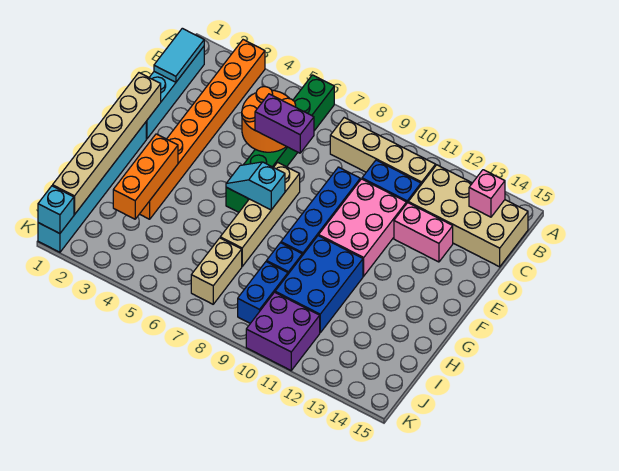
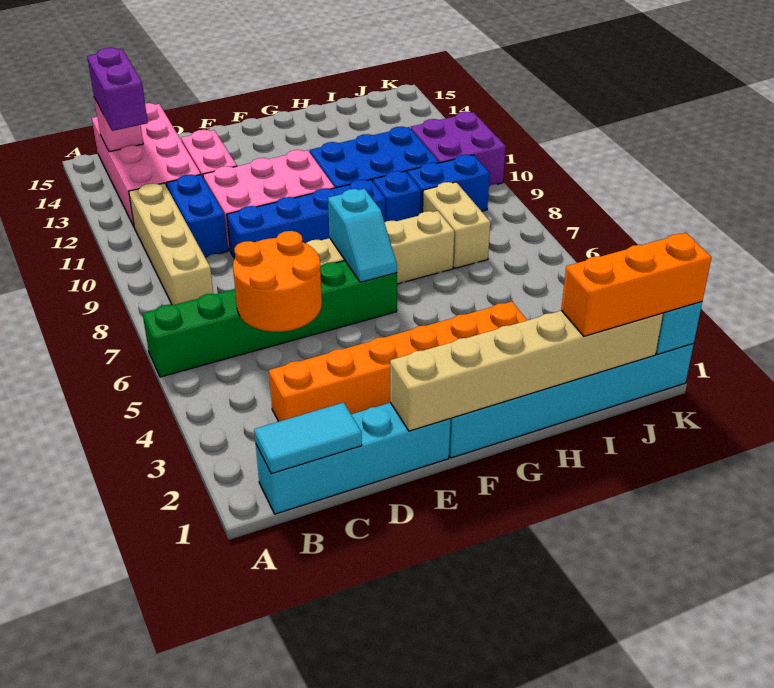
orange brick A3:H3 level 1 -> orange brick C3:H3 level 1
tan brick B12:C15 level 1 -> pink brick B12:C15 level 1
purple brick D6:D7 level 3 -> purple brick B13:B14 level 3
orange brick G3:I3 level 2 -> orange brick I1:K1 level 3
tan brick I7:J7 level 1 -> tan brick I7:I8 level 1

